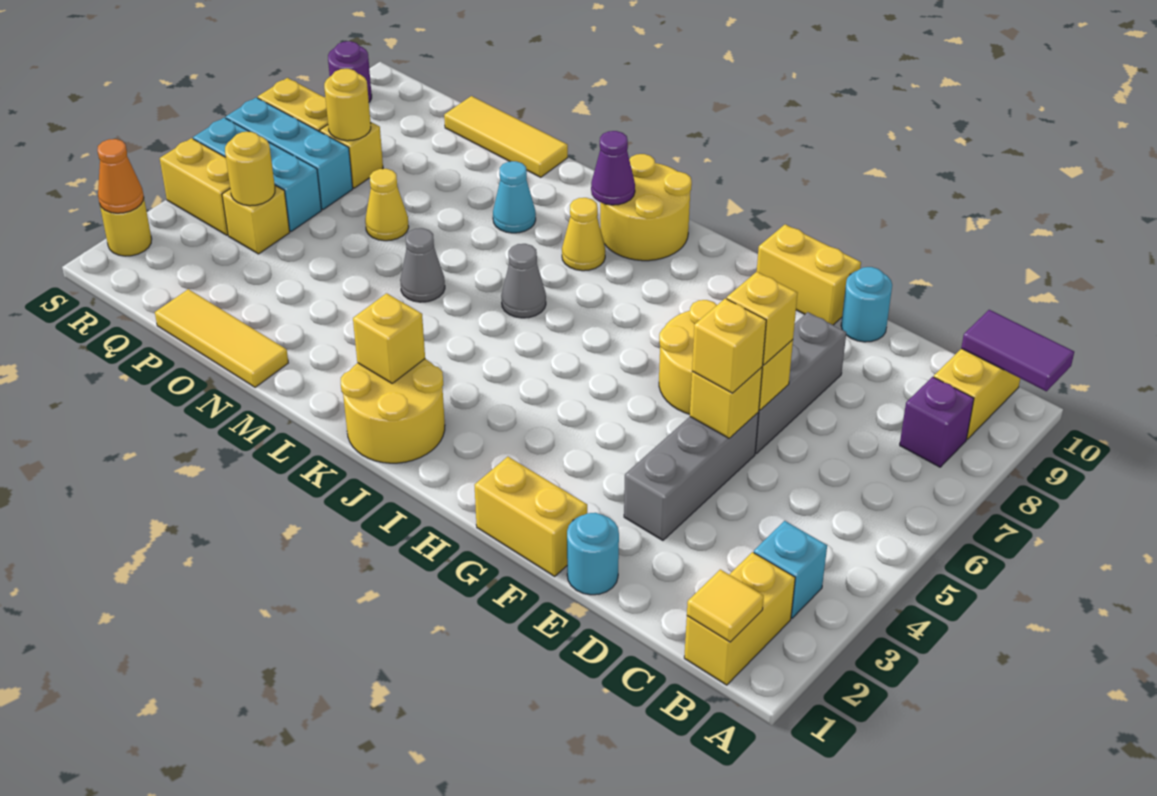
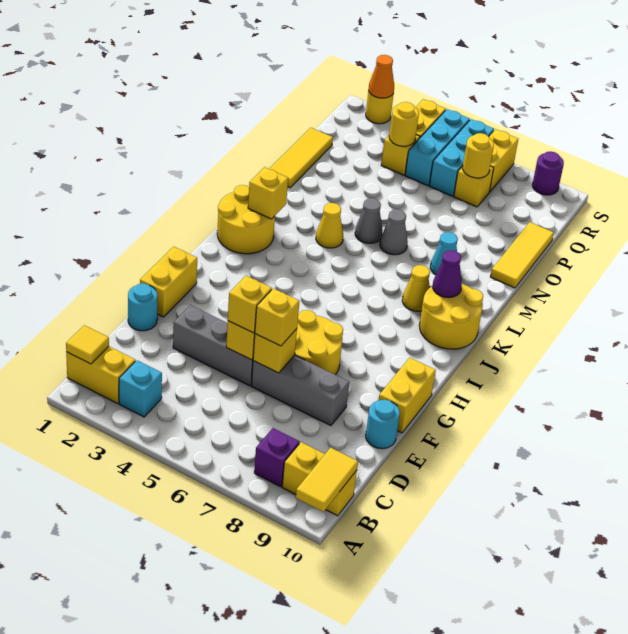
purple tile A10:B10 level 2 -> yellow tile A10:B10 level 2
grey cone K6 level 1 -> grey cone M6 level 1
yellow cone O6 level 1 -> yellow cone L4 level 1

